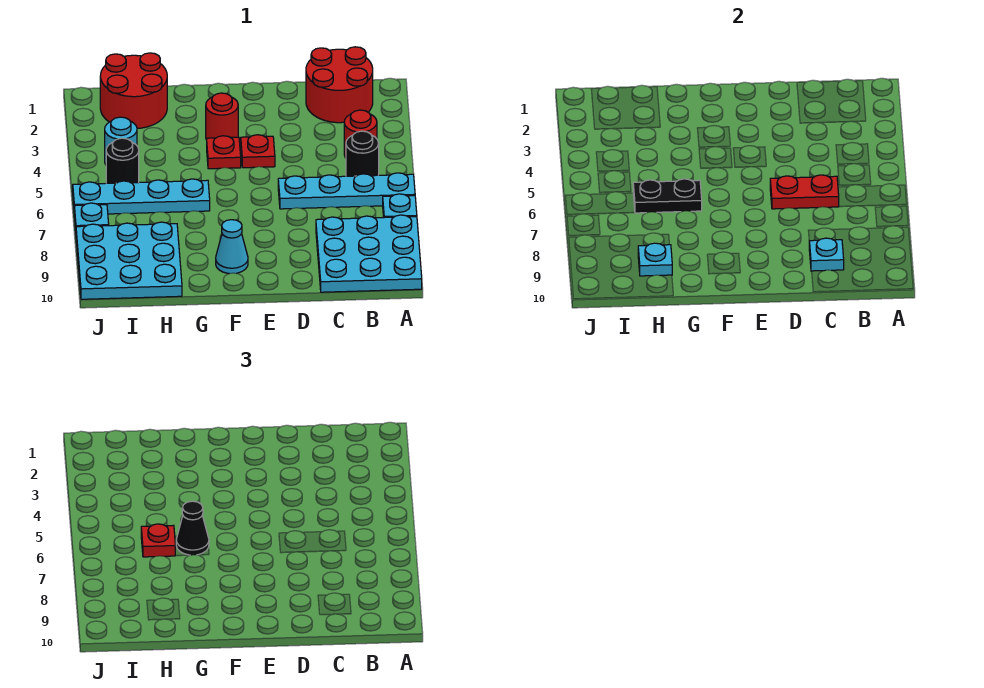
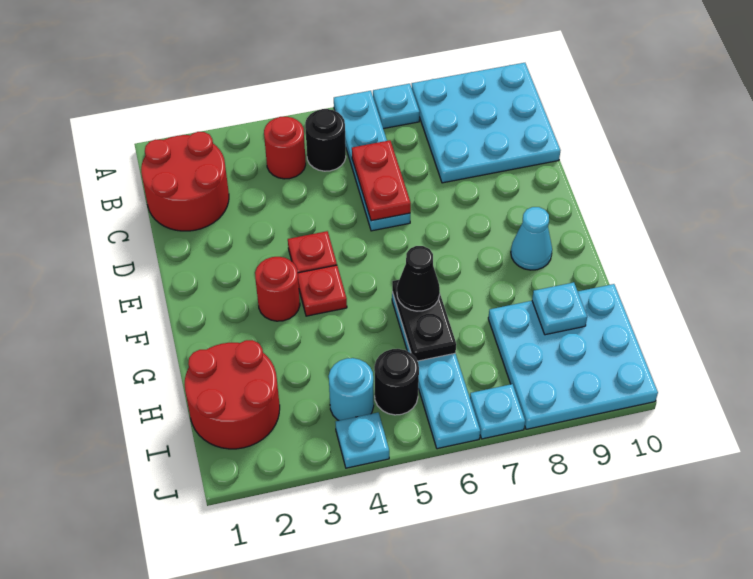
cyan plate C9 level 2 -> cyan plate J4 level 1
red plate H6 level 3 -> none

